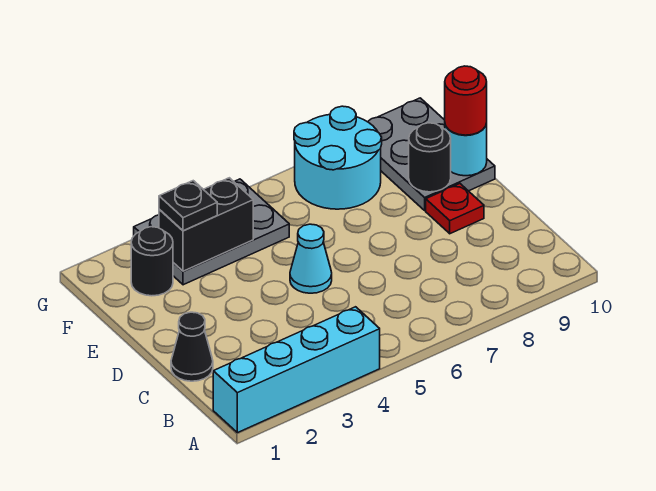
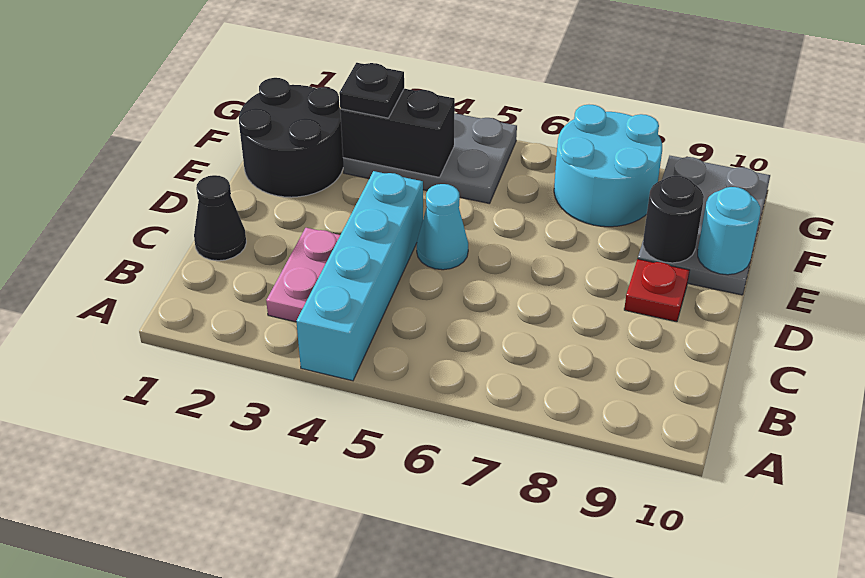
cyan brick A1:A4 level 1 -> cyan brick A4:D4 level 1
none -> pink plate B3:C3 level 1
red round brick E10 level 3 -> none
black round brick F2 level 1 -> black round brick E1:F2 level 1

